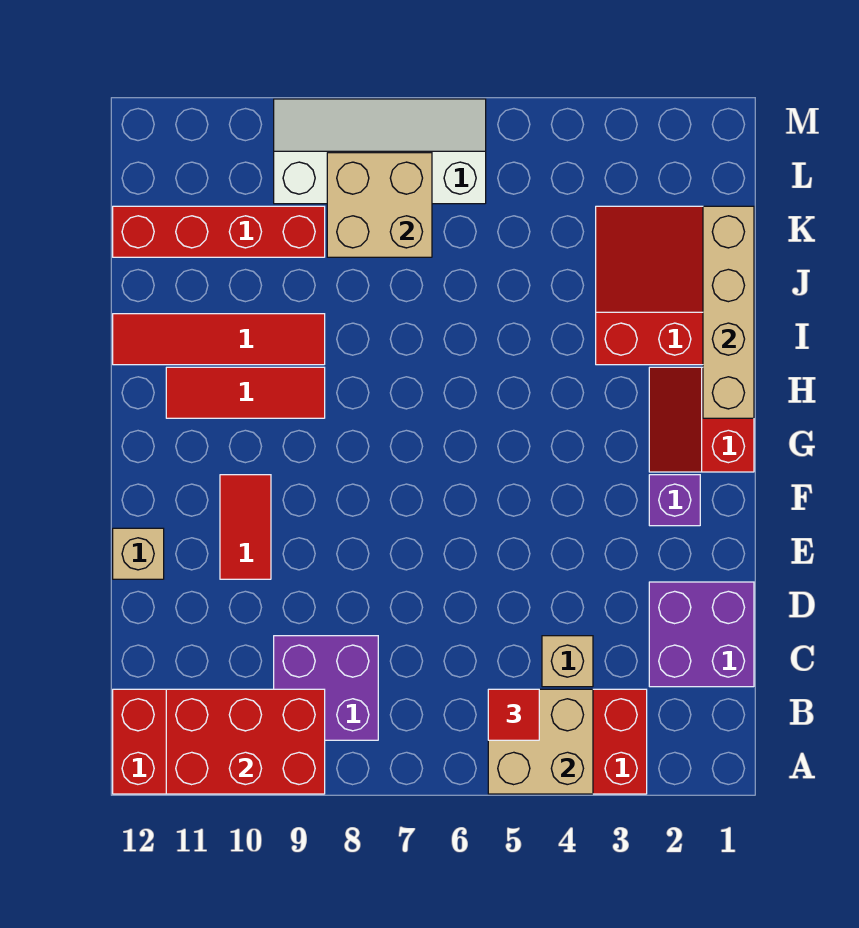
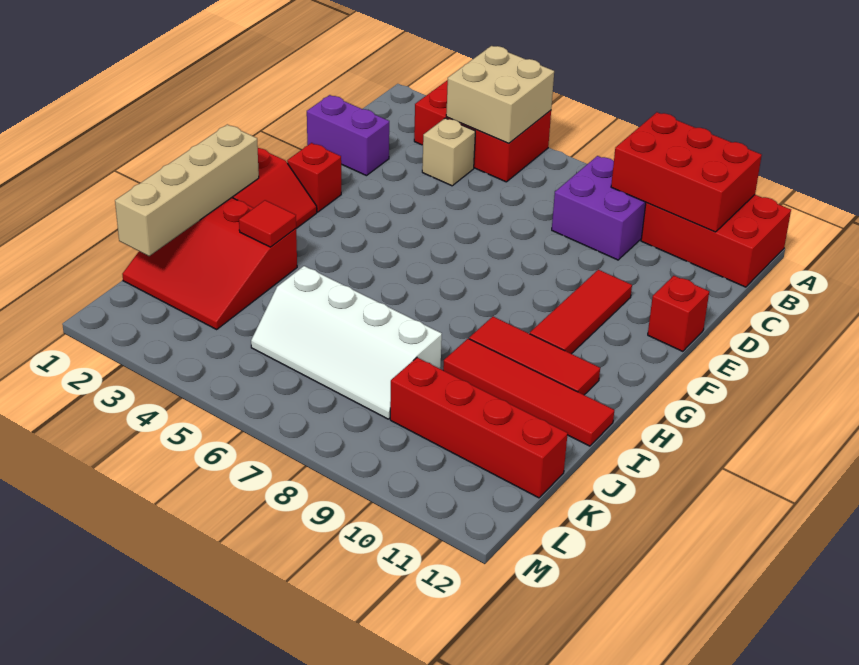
red tile B5 level 3 -> red tile I3 level 2
purple brick C1:D2 level 1 -> purple brick D1:D2 level 1
red tile E10:F10 level 1 -> red tile E10:G10 level 1
tan brick E12 level 1 -> red brick E12 level 1
purple brick F2 level 1 -> red brick F2 level 1
tan brick K7:L8 level 2 -> none
white slope L6:M9 level 1 top L -> white slope J5:K8 level 1 top J

